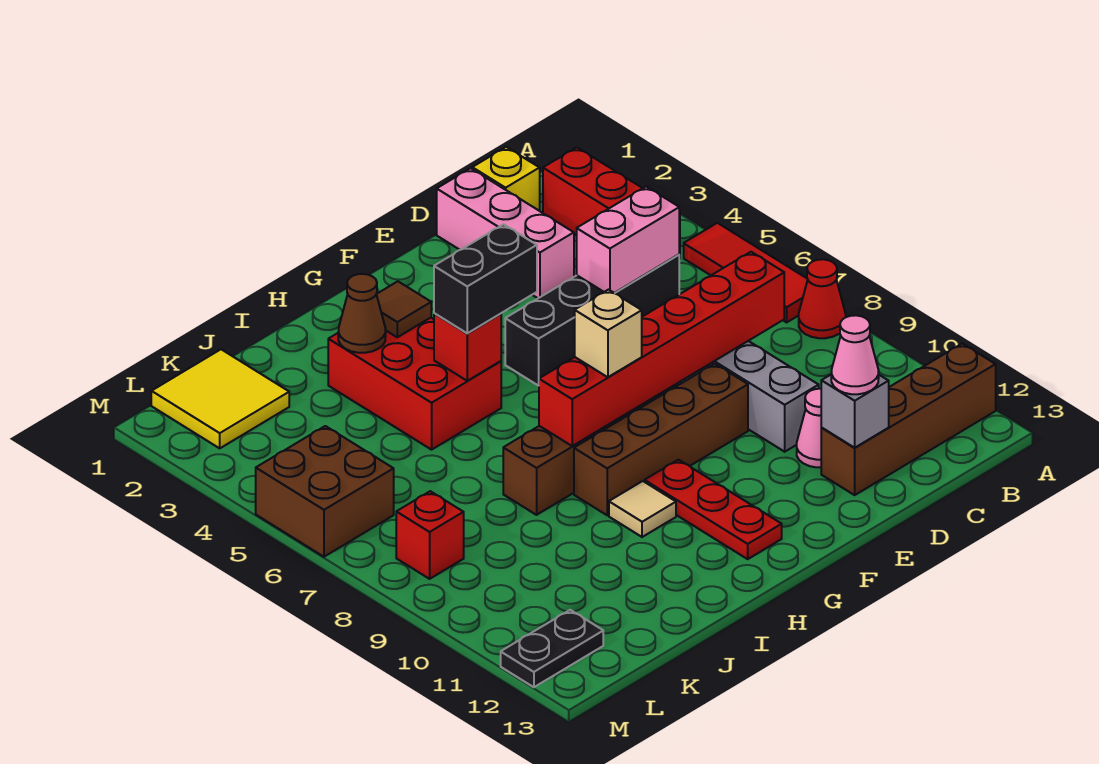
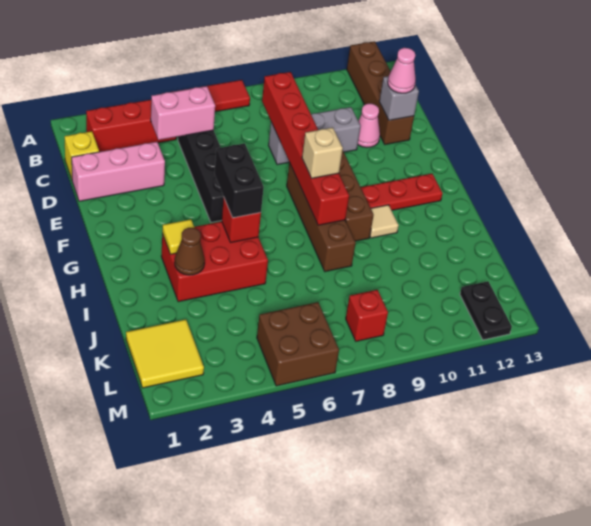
red cone A8 level 1 -> none
pink brick C5:D5 level 2 -> pink brick C4:C5 level 2
brown tile H3 level 2 -> yellow tile H3 level 2

